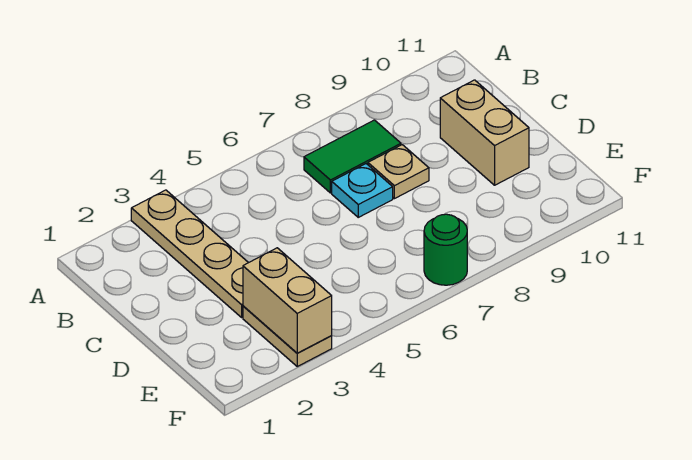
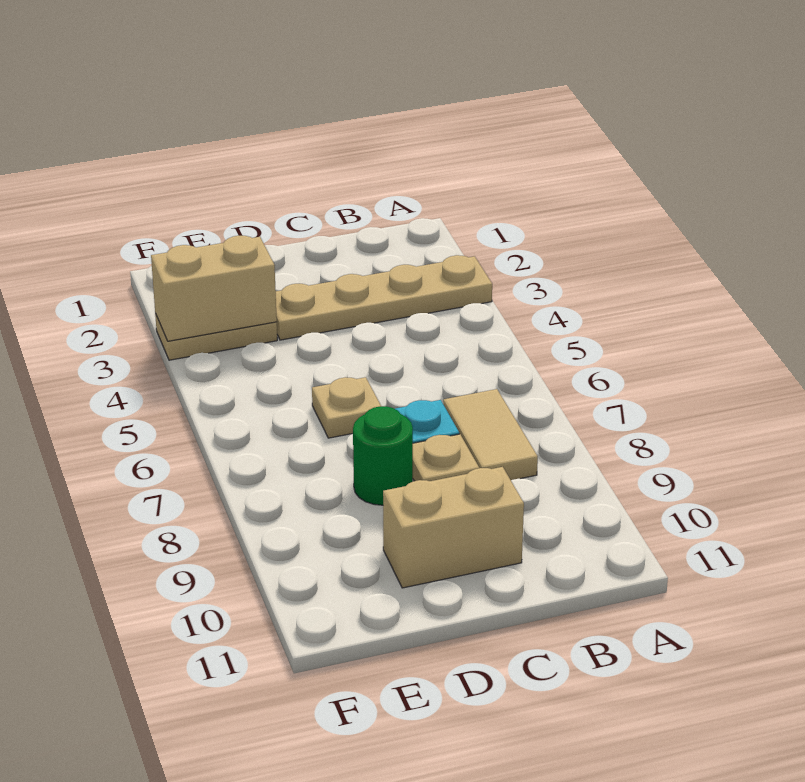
green tile B7:B8 level 1 -> tan tile B7:B8 level 1
none -> tan plate D6 level 1
green round brick F7 level 1 -> green round brick D8 level 1

